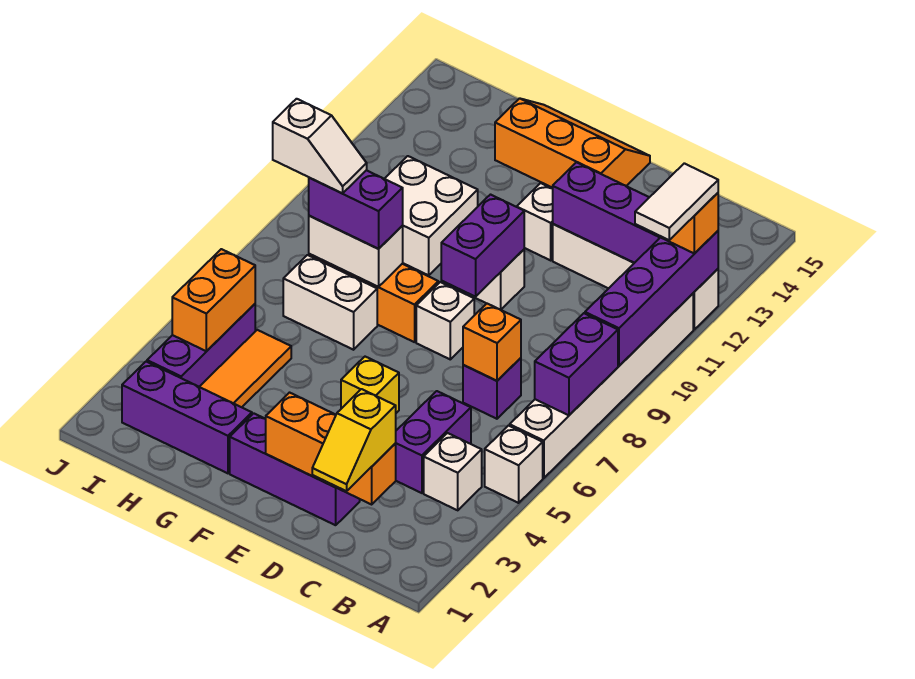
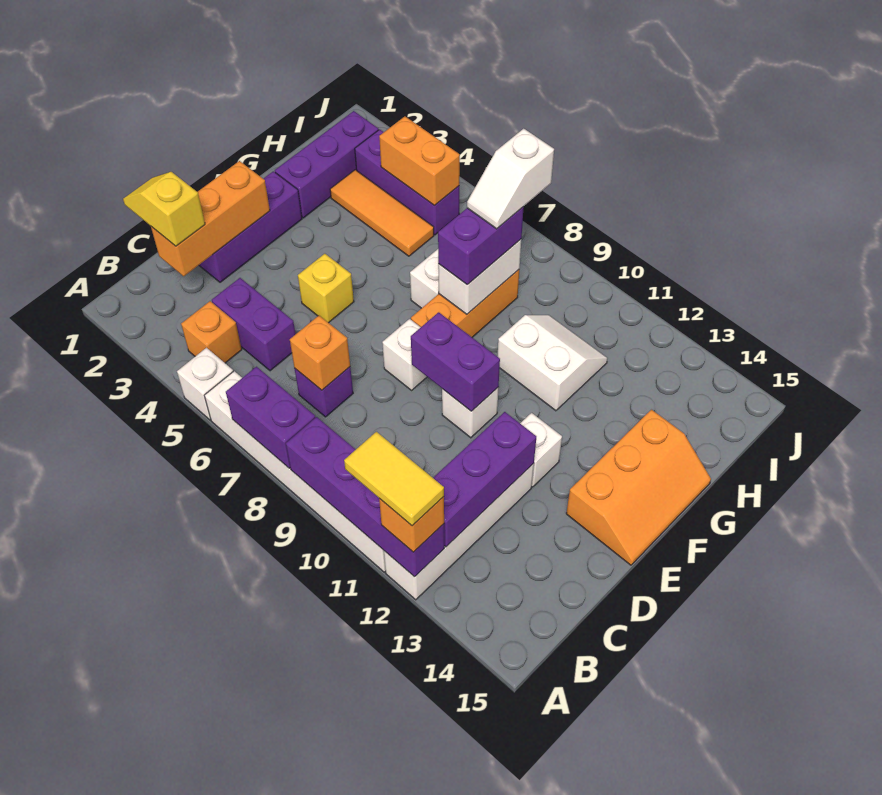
white tile A11:A12 level 4 -> yellow tile A11:A12 level 4
white brick B4 level 1 -> orange brick B4 level 1
white brick G10:H11 level 1 -> white slope G10:H11 level 1 top G

